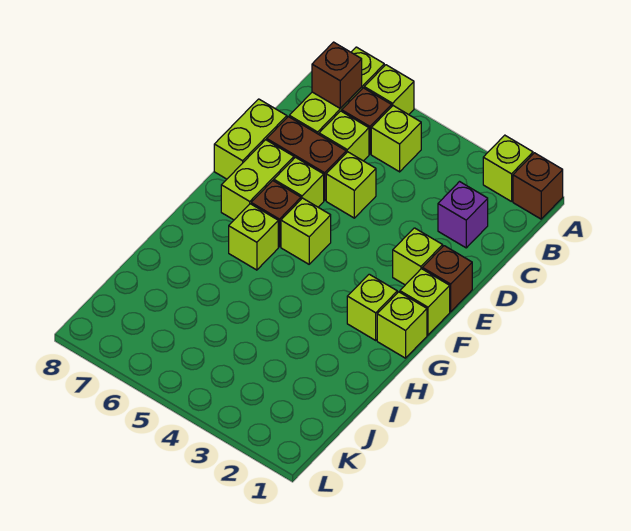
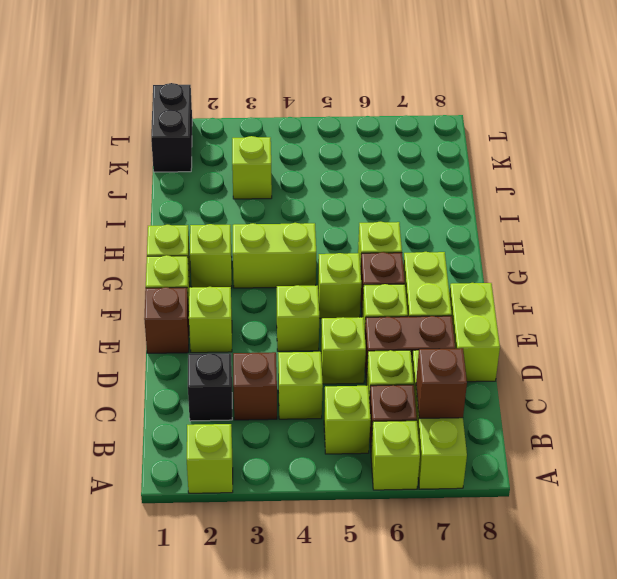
brown brick A1 level 1 -> brown brick C3 level 1
purple brick C2 level 1 -> black brick C2 level 1
none -> lime brick C4 level 1
none -> lime brick E4 level 1
none -> lime brick G3:G4 level 1
none -> lime brick J3 level 1
none -> black brick K1:L1 level 1

